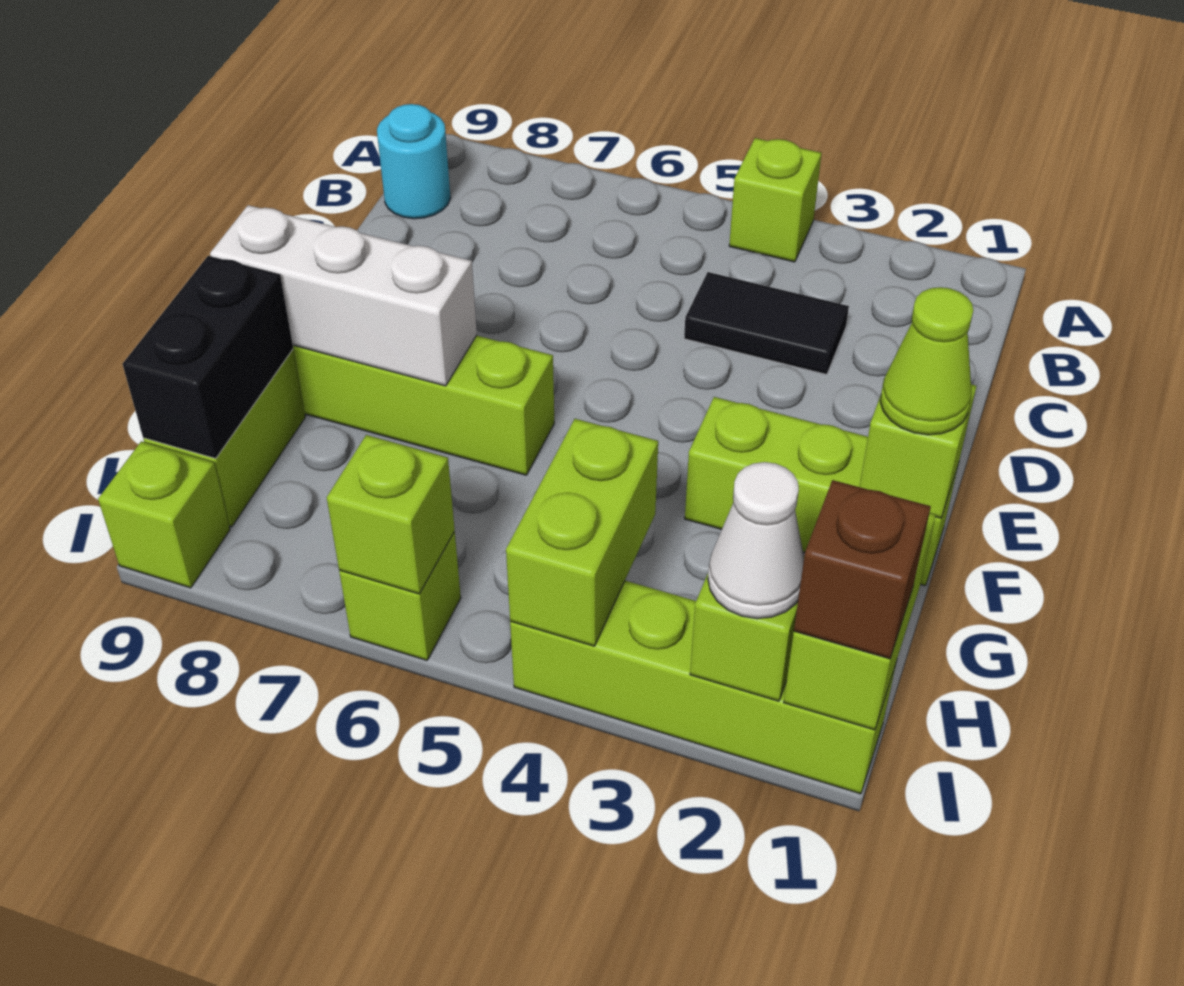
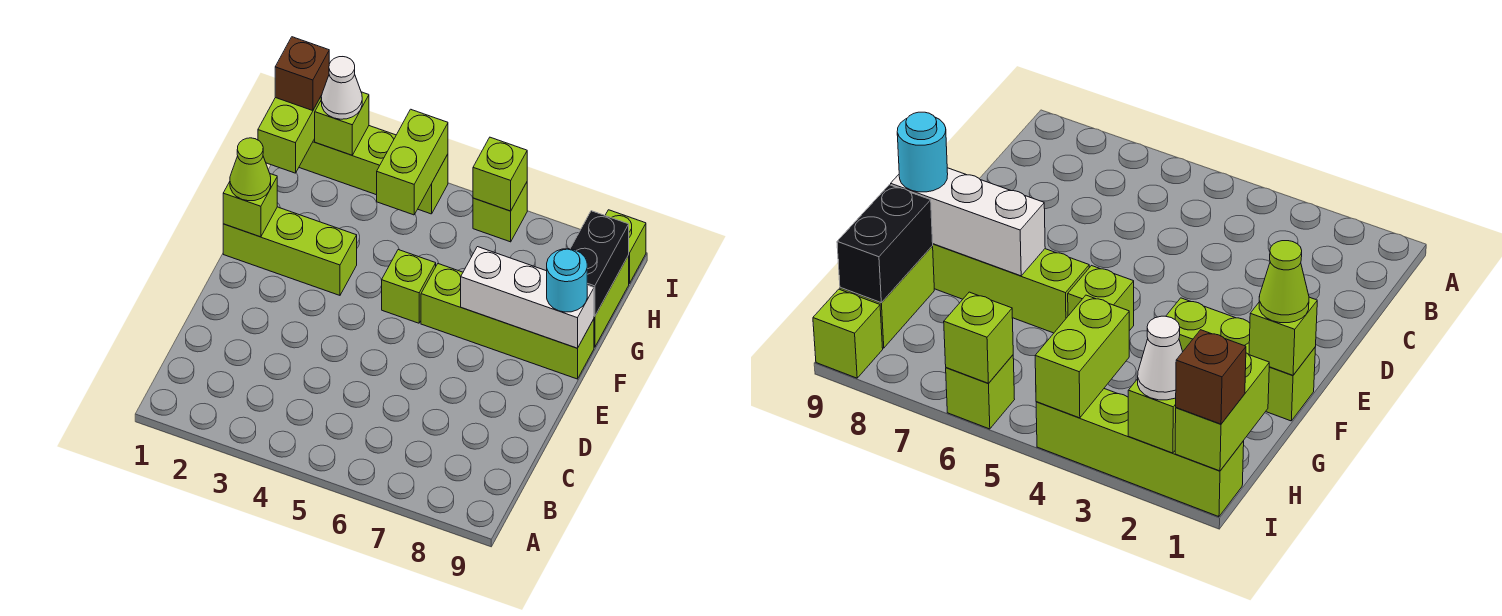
lime brick A4 level 1 -> lime brick F5 level 1
cyan round brick B9 level 1 -> cyan round brick F9 level 3
black tile C3:C4 level 1 -> none

